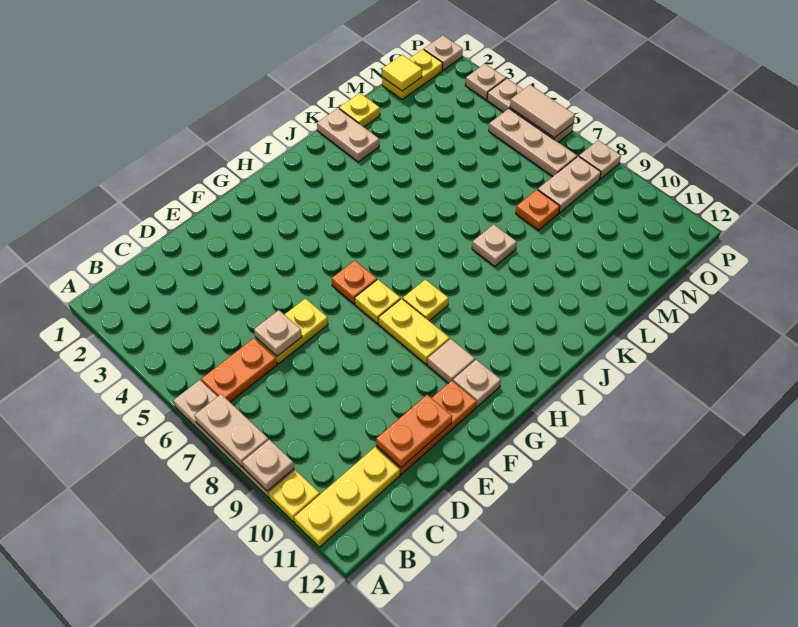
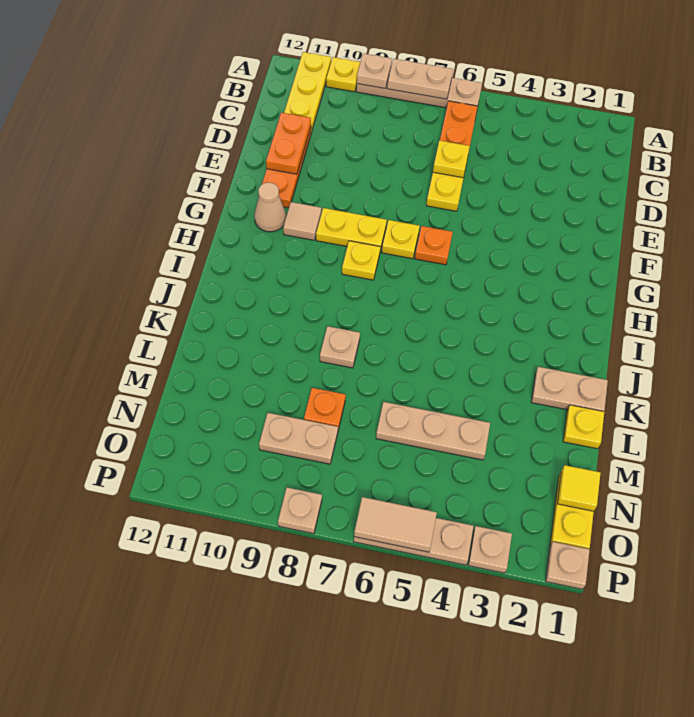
tan plate D6 level 2 -> yellow plate D6 level 2
tan plate G11 level 1 -> tan cone G11 level 1
tan plate N8:O8 level 1 -> tan plate N8:N9 level 1
tan plate O5:O7 level 1 -> tan plate M4:M6 level 1

